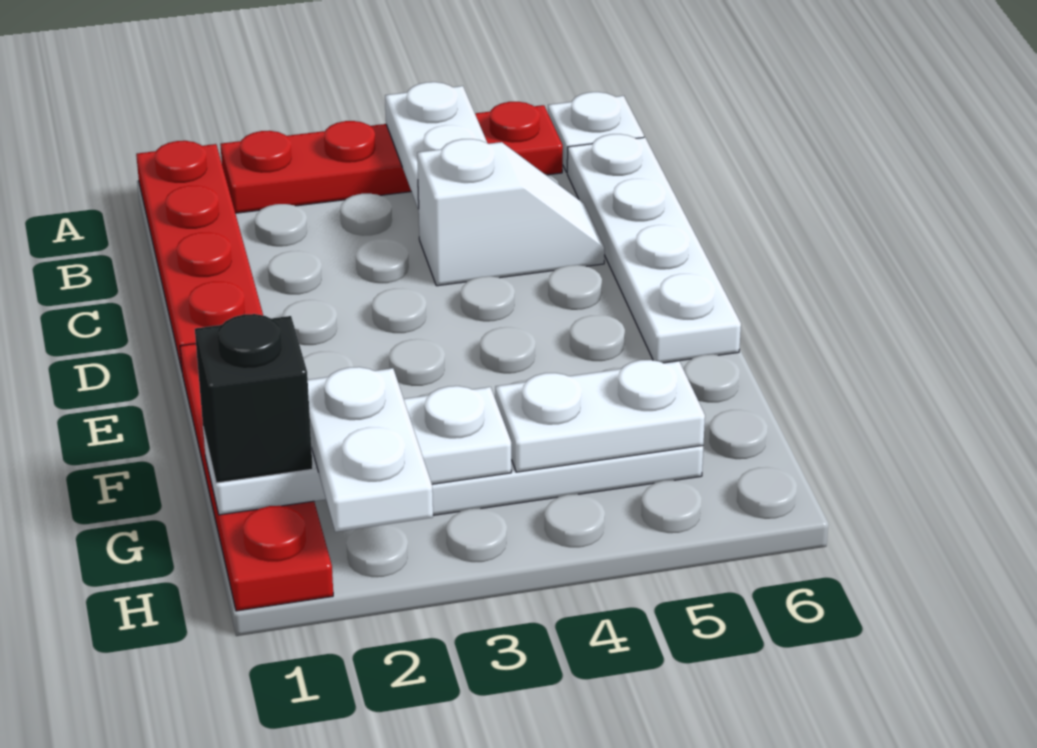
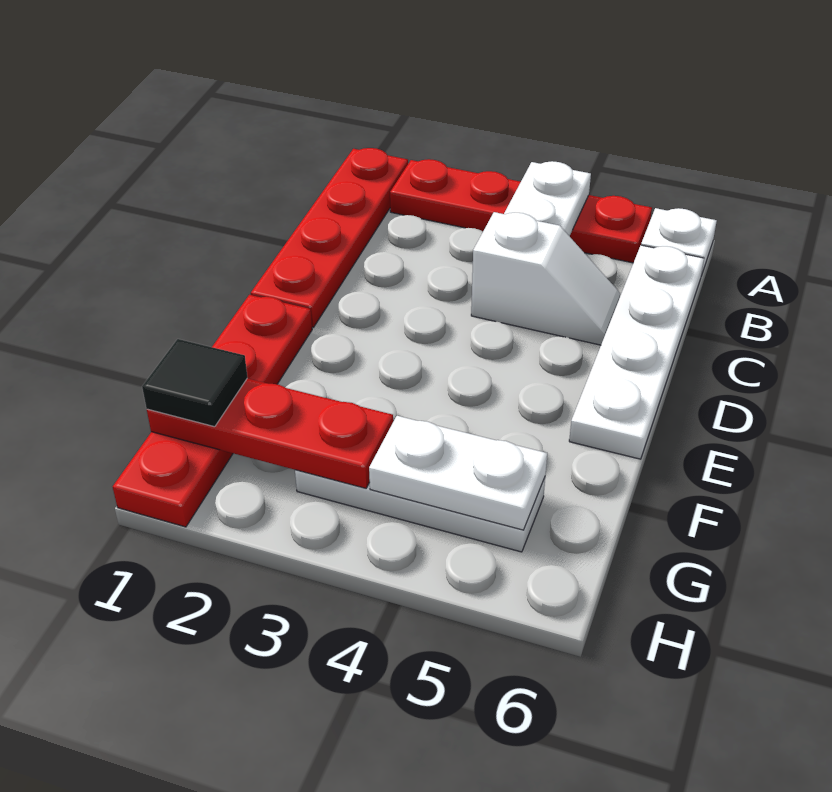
white plate G1:G3 level 2 -> red plate G1:G3 level 2
black brick G1 level 3 -> black tile G1 level 3
white plate G2:H2 level 3 -> none

